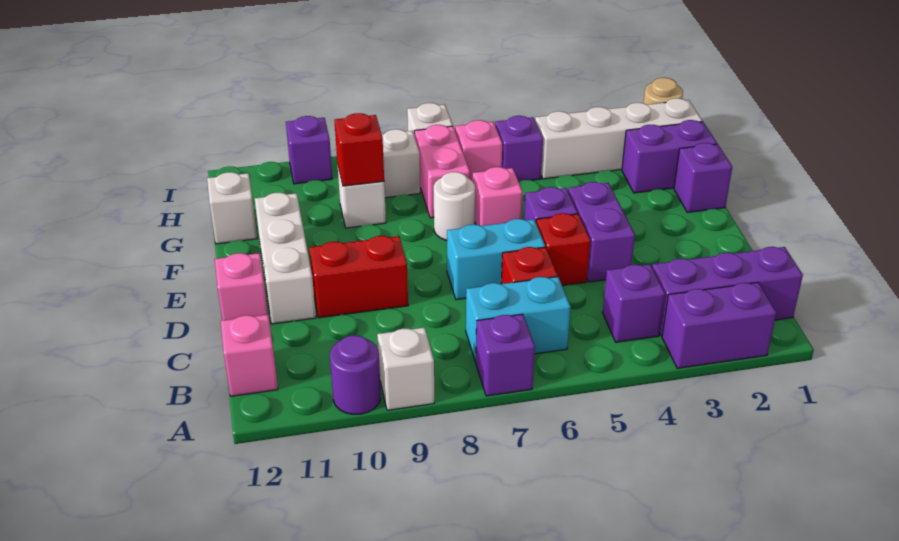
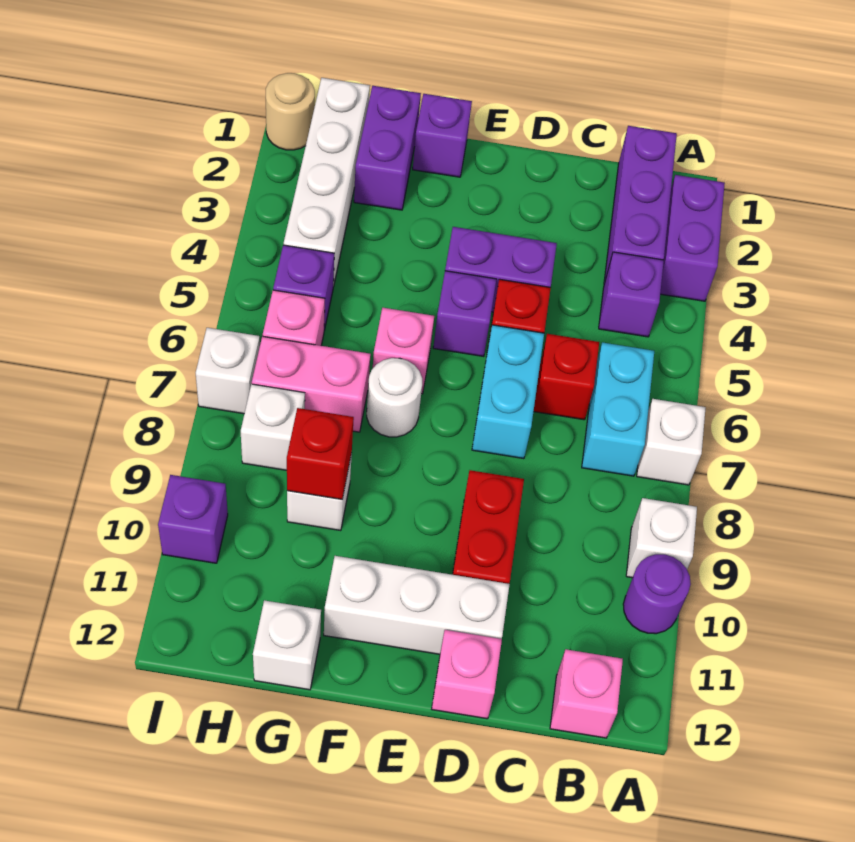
purple brick A7 level 1 -> white brick A7 level 1

